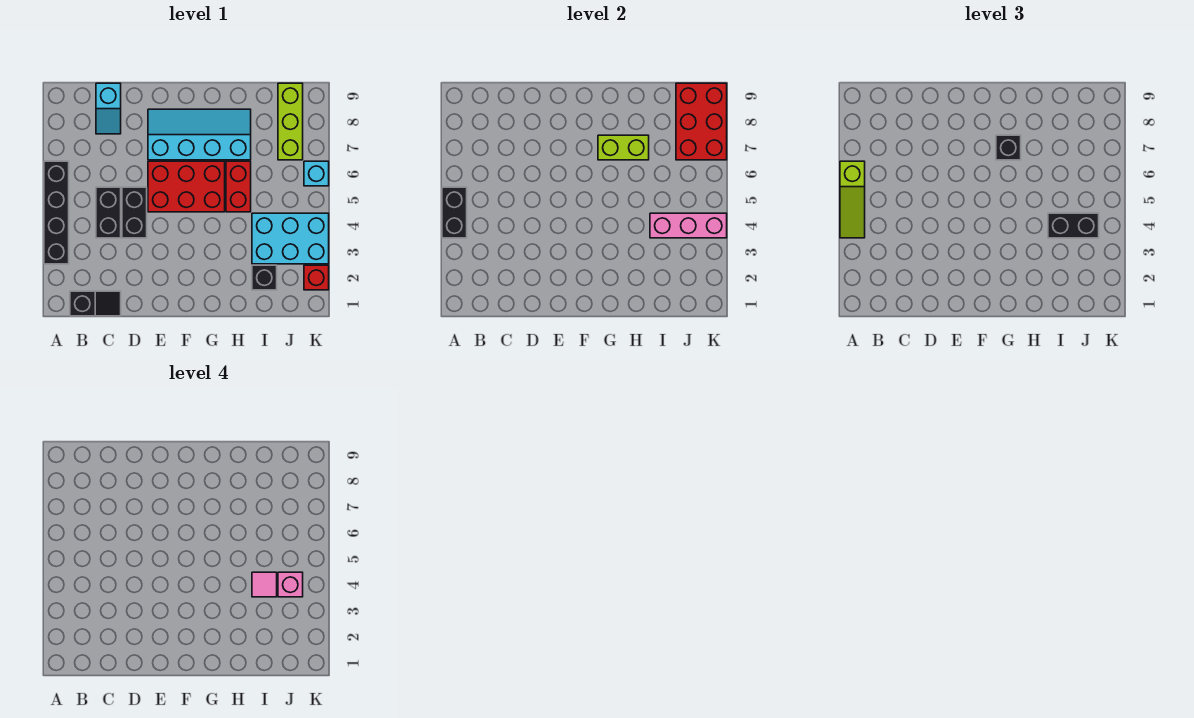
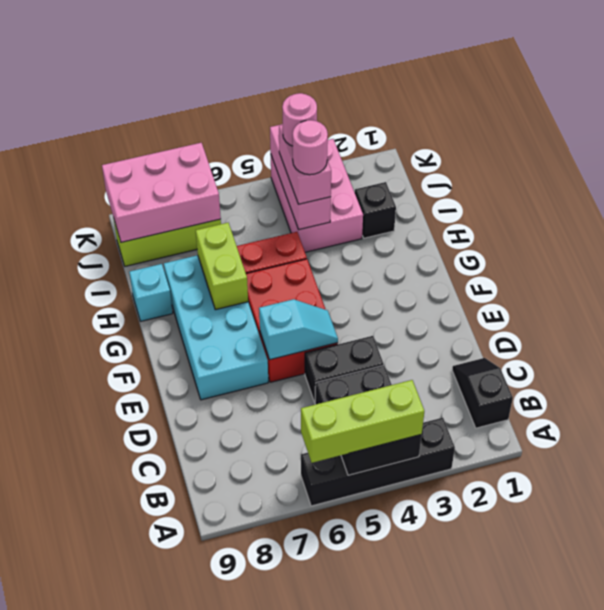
lime slope A4:A6 level 3 top 6 -> lime brick A4:A6 level 3
cyan slope C8:C9 level 1 top 9 -> cyan slope E5:E6 level 2 top 6
cyan slope E7:H8 level 1 top 7 -> cyan brick E7:H8 level 1
black brick G7 level 3 -> none
cyan brick I3:K4 level 1 -> pink brick I3:K4 level 1
black brick I4:J4 level 3 -> pink brick I4:J4 level 3
pink tile I4 level 4 -> pink round brick I4 level 4
pink brick J4 level 4 -> pink round brick J4 level 4
red brick J7:K9 level 2 -> pink brick J7:K9 level 2
red brick K2 level 1 -> none
cyan brick K6 level 1 -> cyan brick H9 level 1

